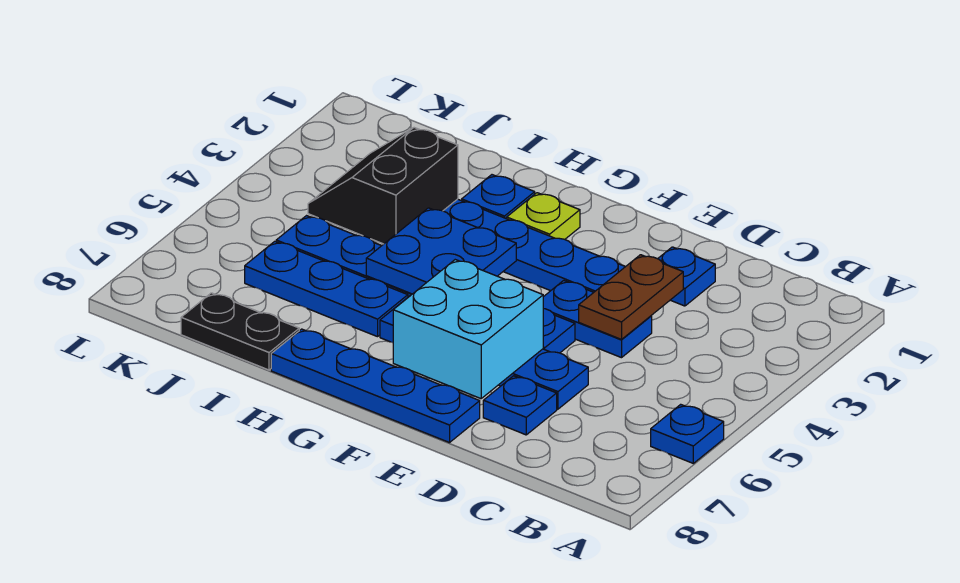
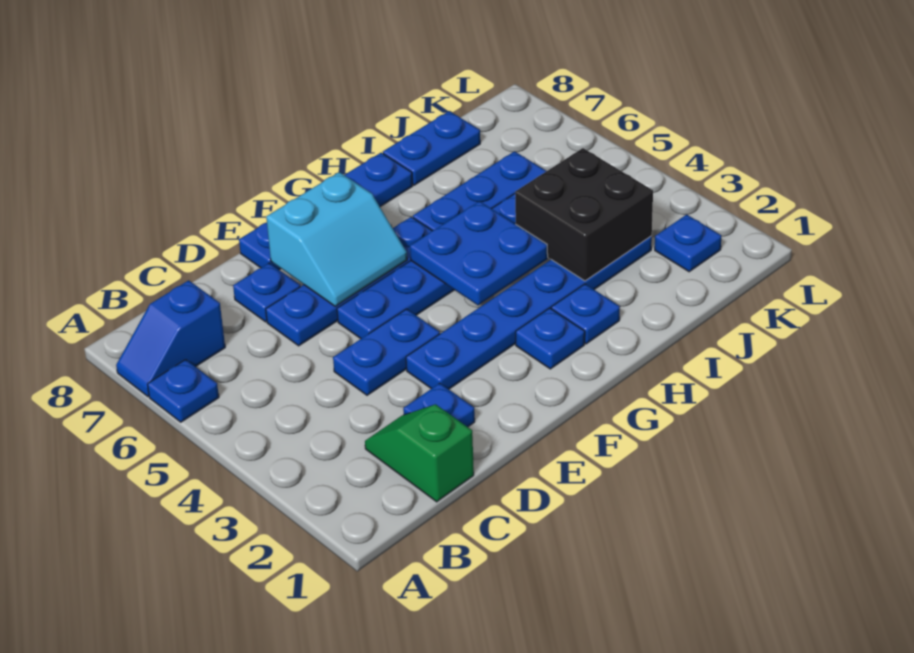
none -> blue slope A7:B7 level 1 top B
none -> green slope C1:C2 level 1 top 1
brown plate D3:D4 level 2 -> none
cyan brick E6:F7 level 2 -> cyan slope E6:F7 level 2 top 7
lime plate G2 level 1 -> blue plate G2 level 1
black slope I3:J4 level 2 top I -> black brick I3:J4 level 2
black plate I8:J8 level 1 -> blue plate I8:J8 level 1
none -> blue plate K2 level 1

